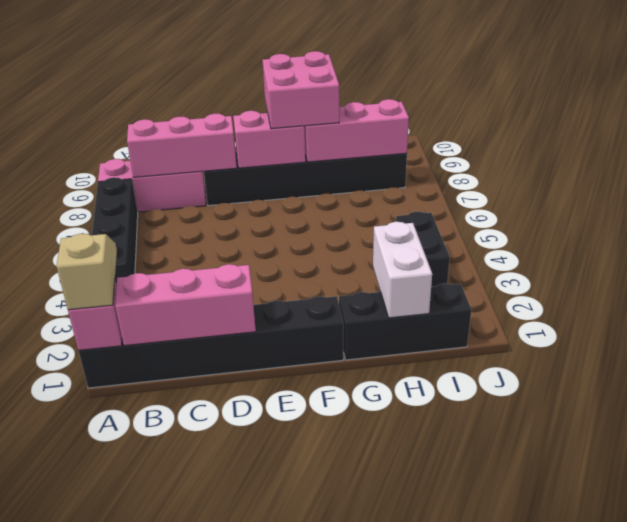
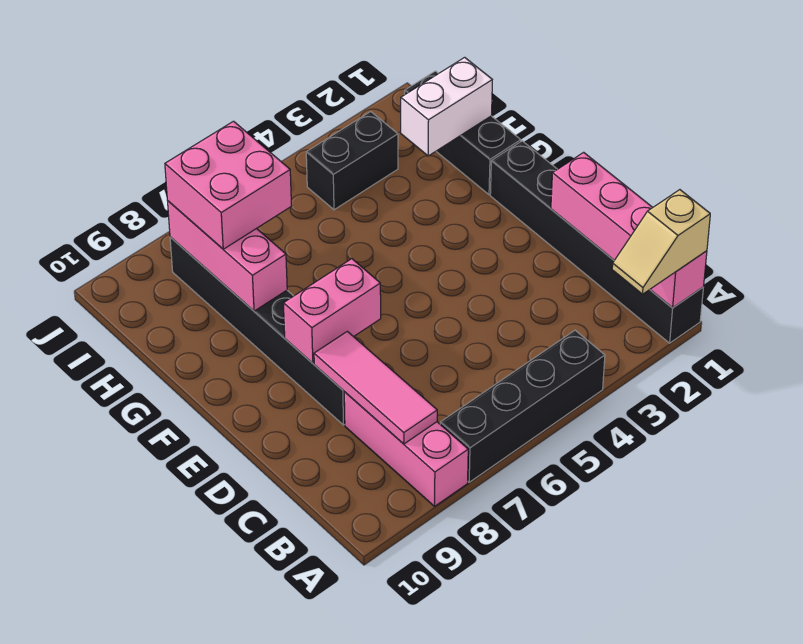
pink brick B8:D8 level 2 -> pink tile B8:D8 level 2
pink brick E8:F8 level 2 -> pink brick E7:E8 level 2
pink brick F8:G9 level 3 -> pink brick H7:I8 level 3

